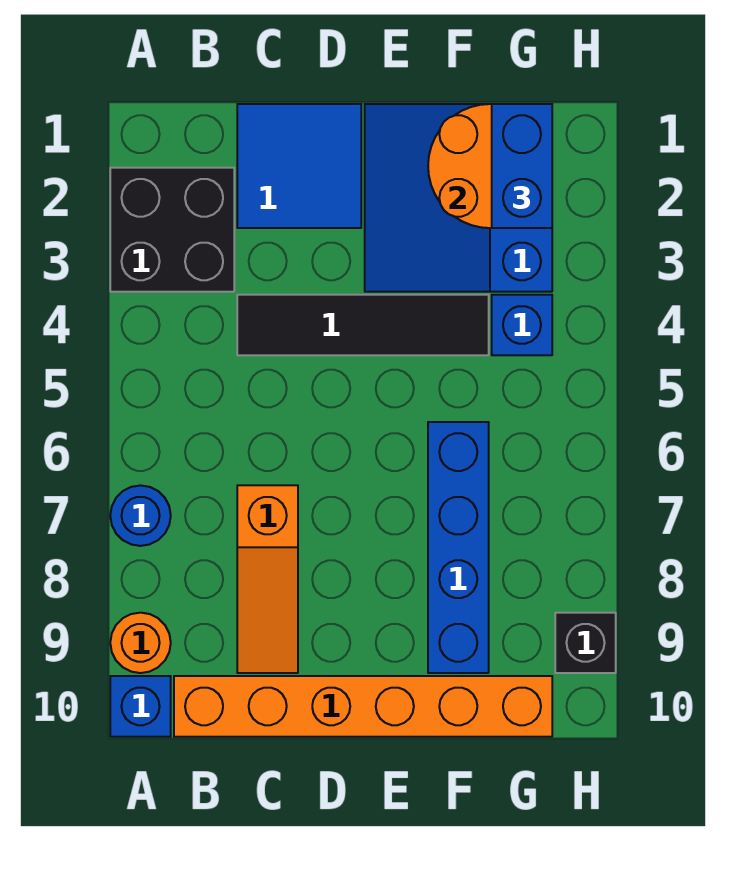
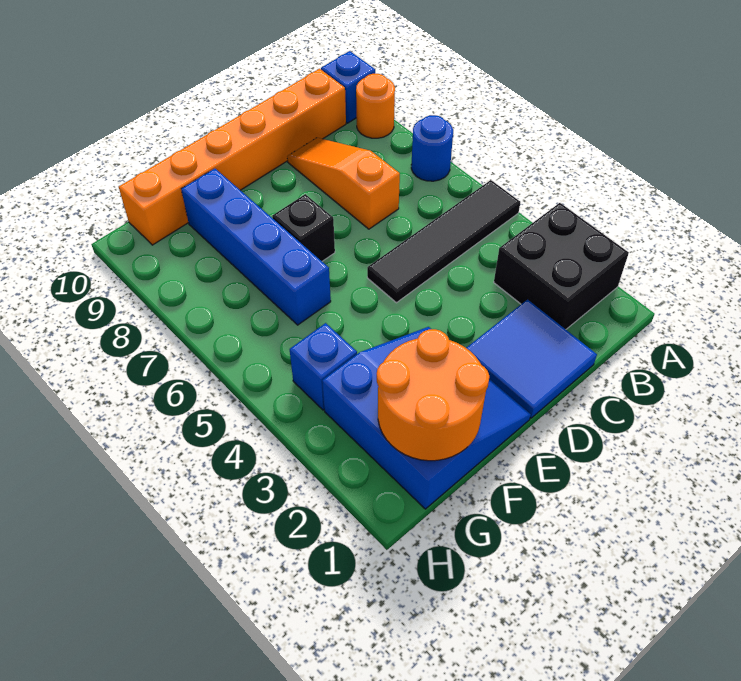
black tile C4:F4 level 1 -> black tile A5:D5 level 1
blue brick G1:G2 level 3 -> none
black brick H9 level 1 -> black brick E7 level 1

